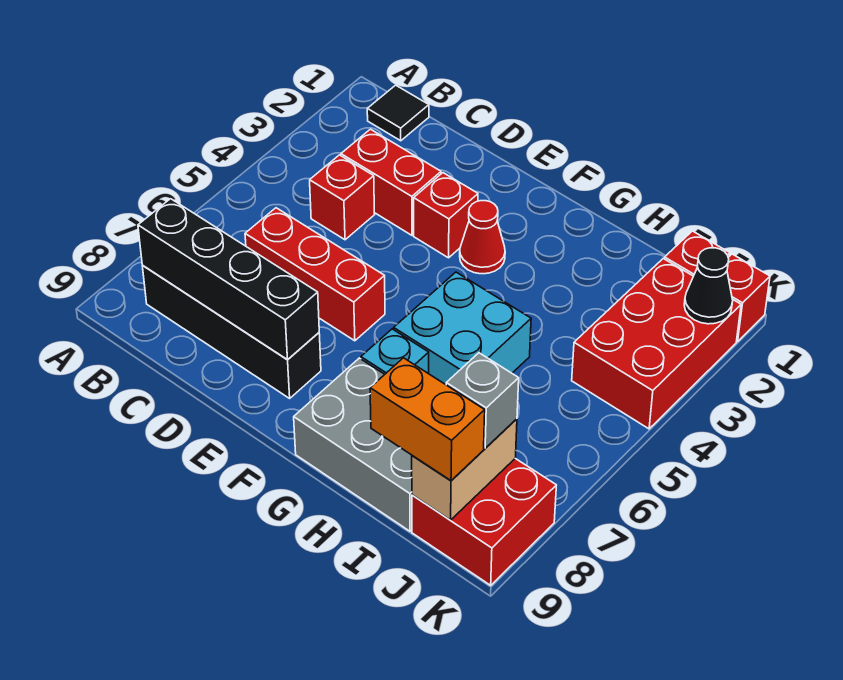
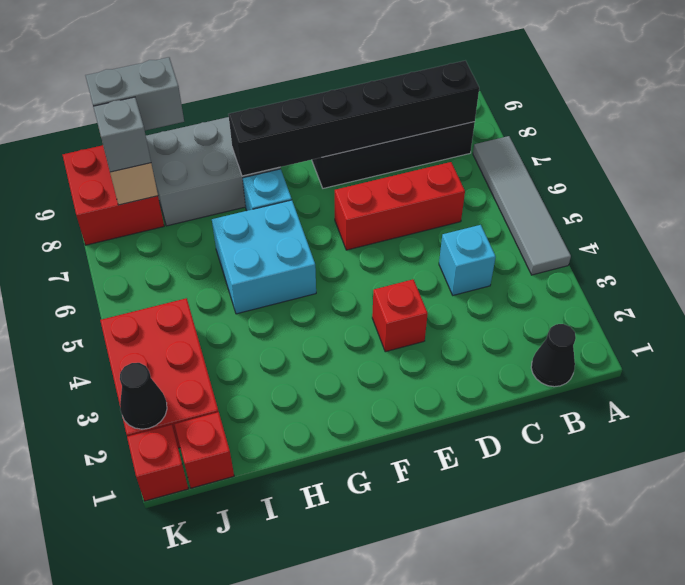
none -> grey tile A4:A7 level 1
black tile B1 level 1 -> black cone B1 level 1
black brick B8:E8 level 2 -> black brick B8:G8 level 2
red brick C3:D3 level 1 -> none
red brick C4 level 1 -> cyan brick C4 level 1
red cone F3 level 1 -> none
orange brick I9:J9 level 3 -> grey brick I9:J9 level 3

